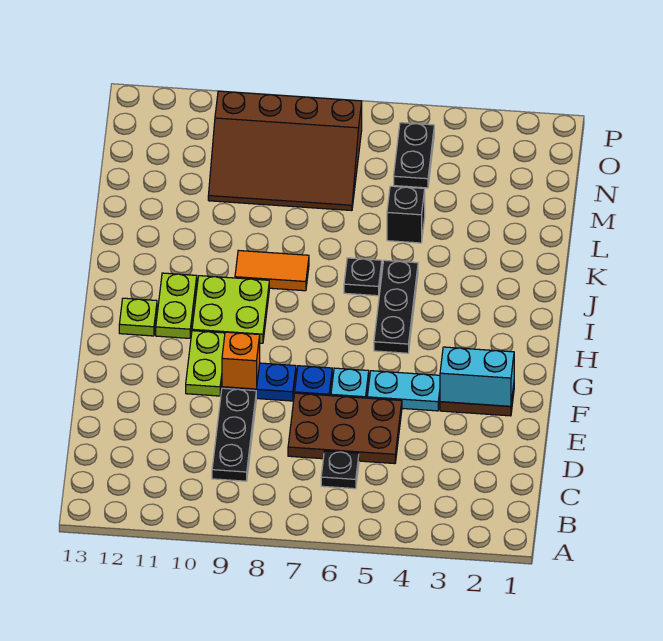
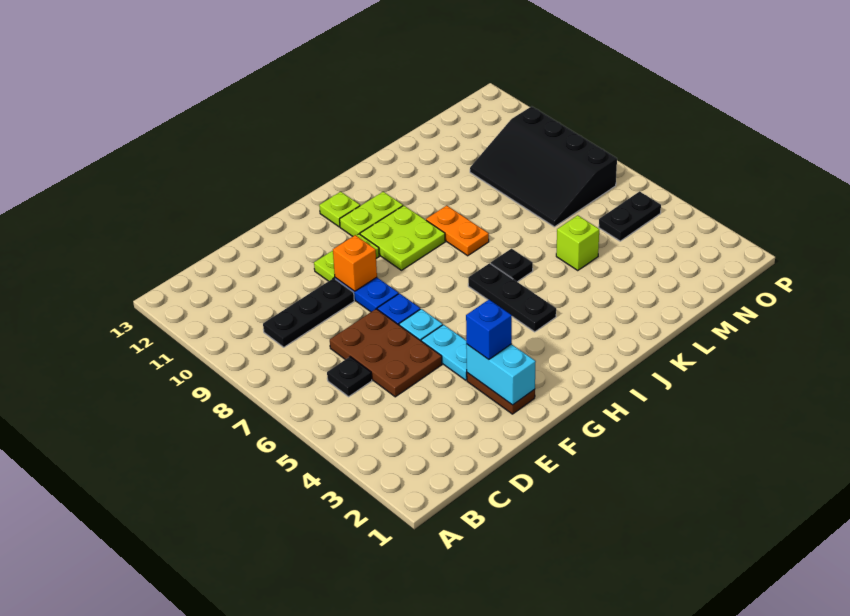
none -> blue brick F3 level 3
black plate H5:J5 level 1 -> black plate I4:I6 level 1
orange tile J8:J9 level 1 -> orange plate J8:J9 level 1
black brick L5 level 1 -> lime brick L5 level 1
brown slope M7:O10 level 1 top O -> black slope M7:O10 level 1 top O

